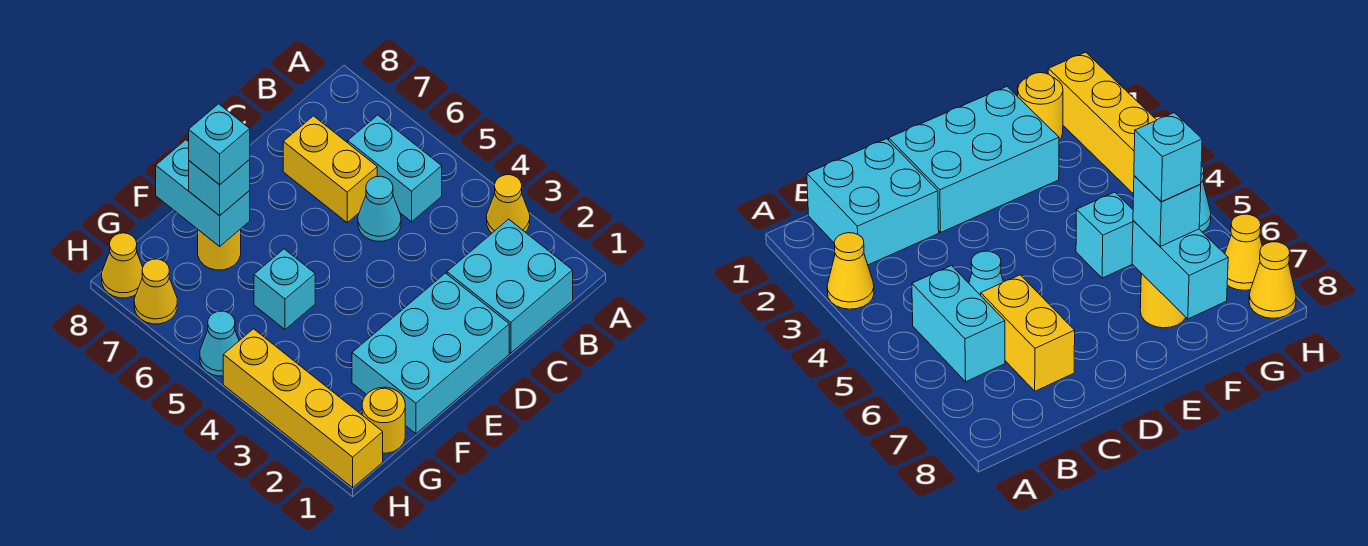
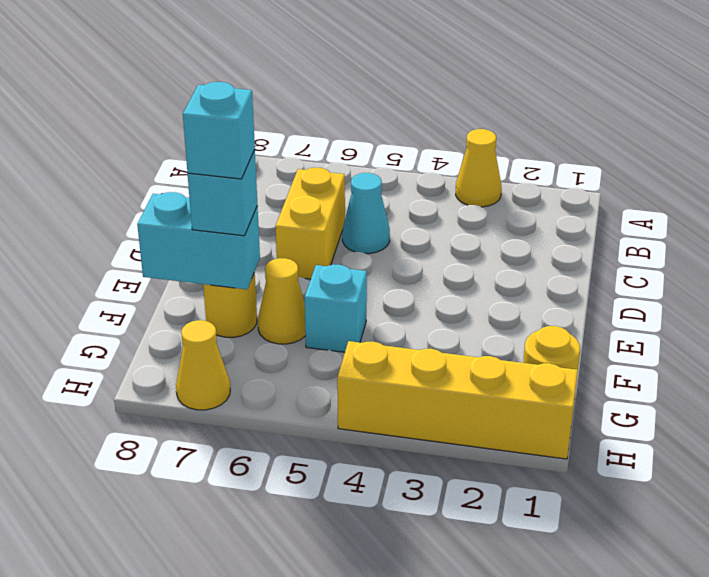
cyan brick B1:C2 level 1 -> none
cyan brick B5:B6 level 1 -> none
yellow brick C6:C7 level 1 -> yellow brick C6:D6 level 1
cyan brick D1:F2 level 1 -> none
cyan cone H5 level 1 -> none
yellow cone H8 level 1 -> yellow cone F6 level 1

